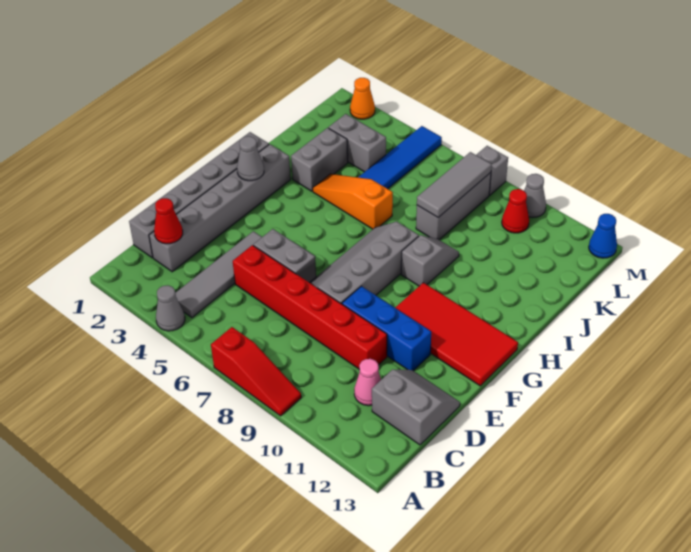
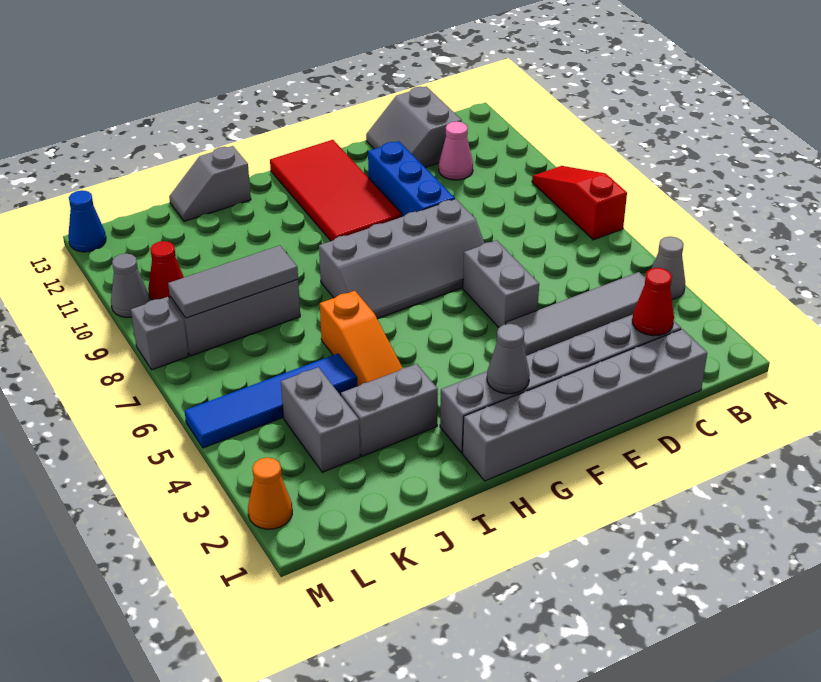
red brick D5:D10 level 1 -> none
grey slope H9:I9 level 1 top H -> grey slope I13:J13 level 1 top I

